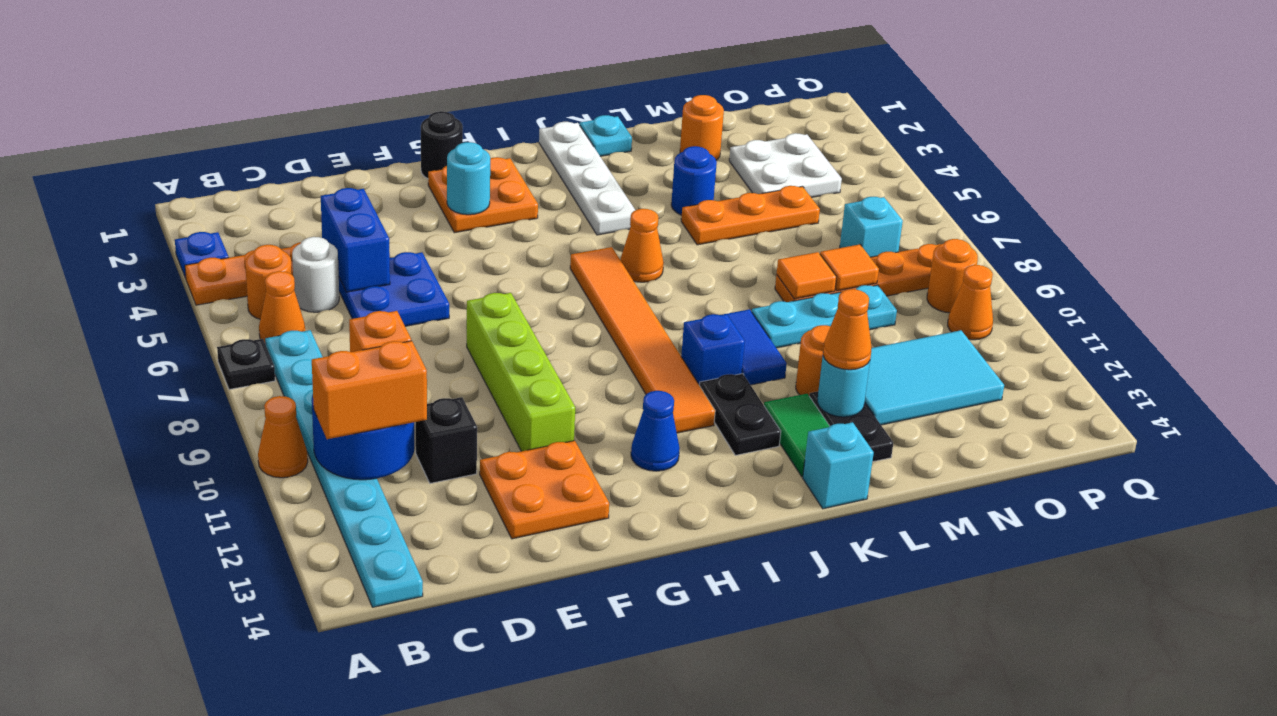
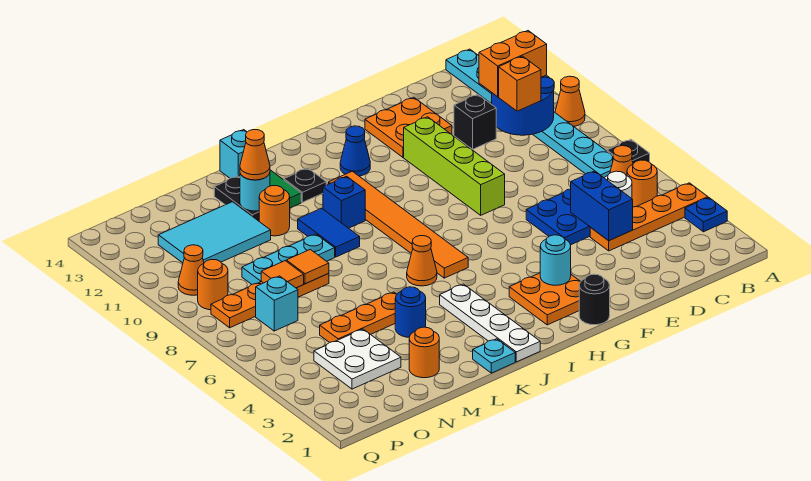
black plate J11:J12 level 1 -> black plate J12 level 1

